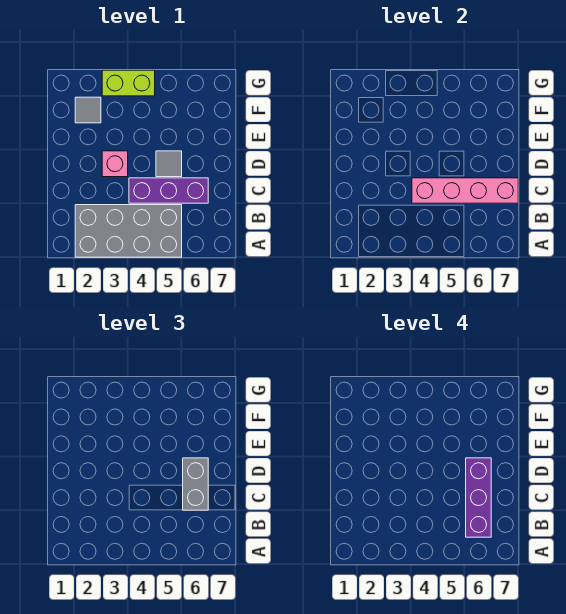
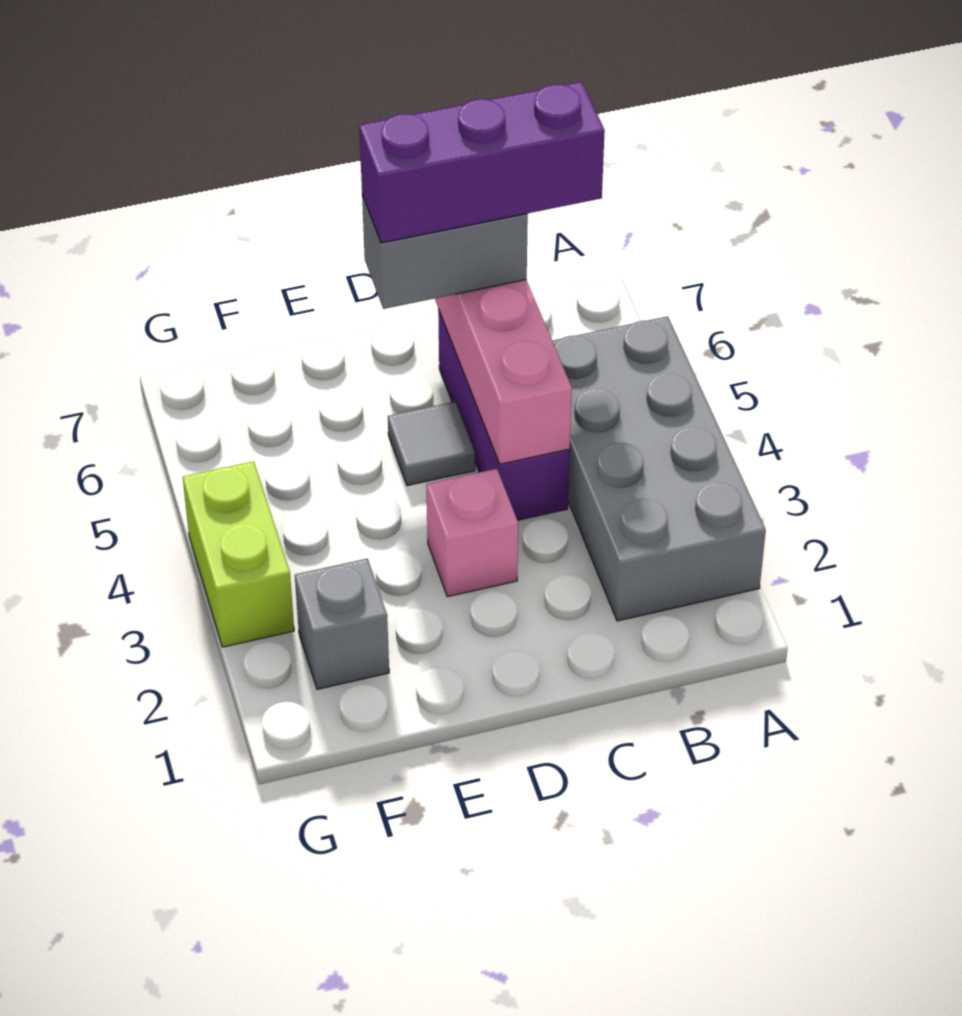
grey tile F2 level 1 -> grey brick F2 level 1

